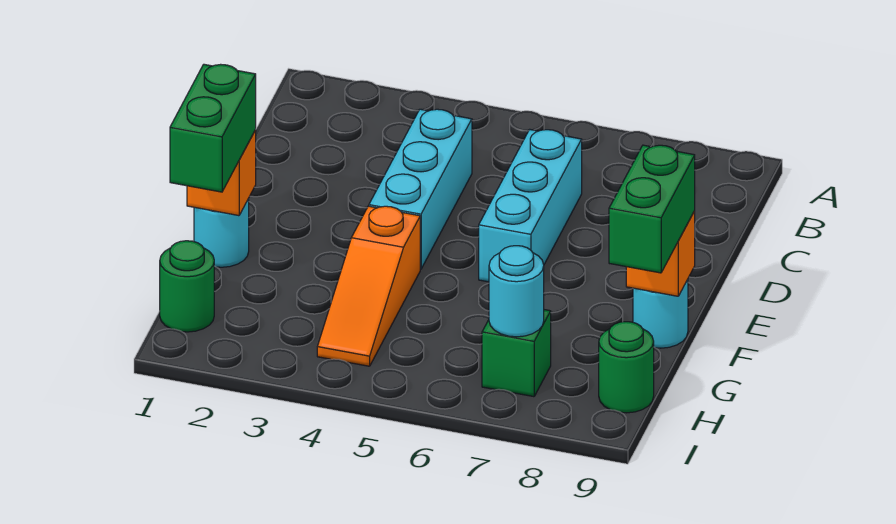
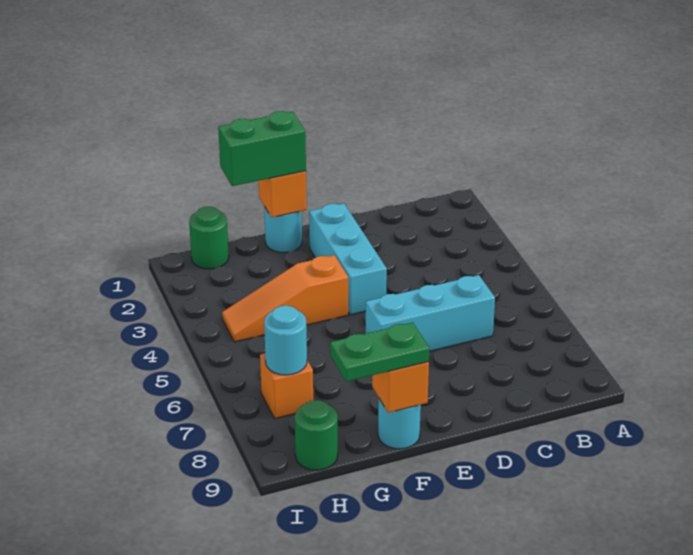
cyan brick C4:E4 level 1 -> cyan brick E2:E4 level 1
green brick F9:G9 level 3 -> green plate F9:G9 level 3
green brick H7 level 1 -> orange brick H7 level 1

